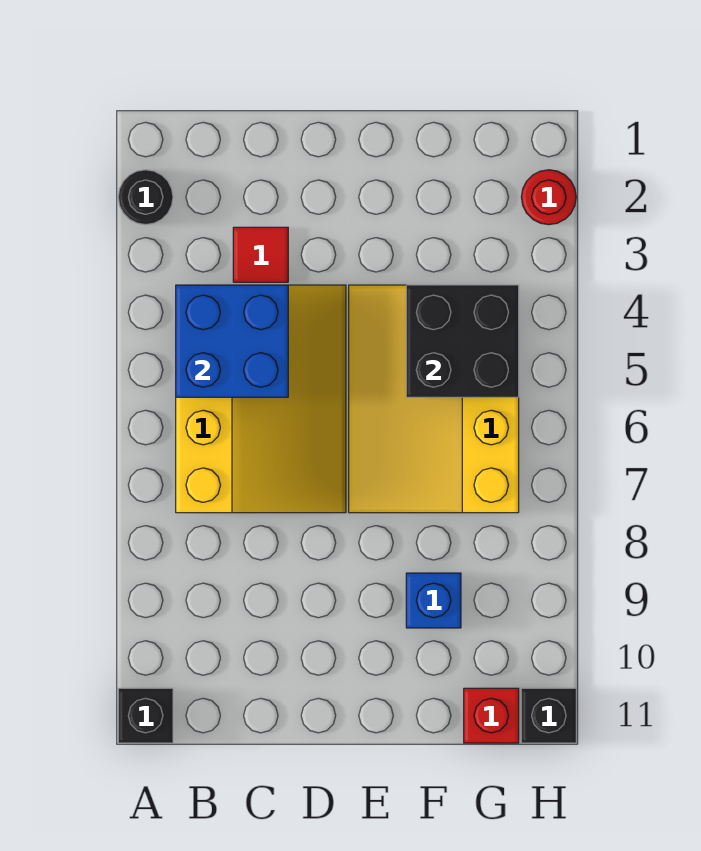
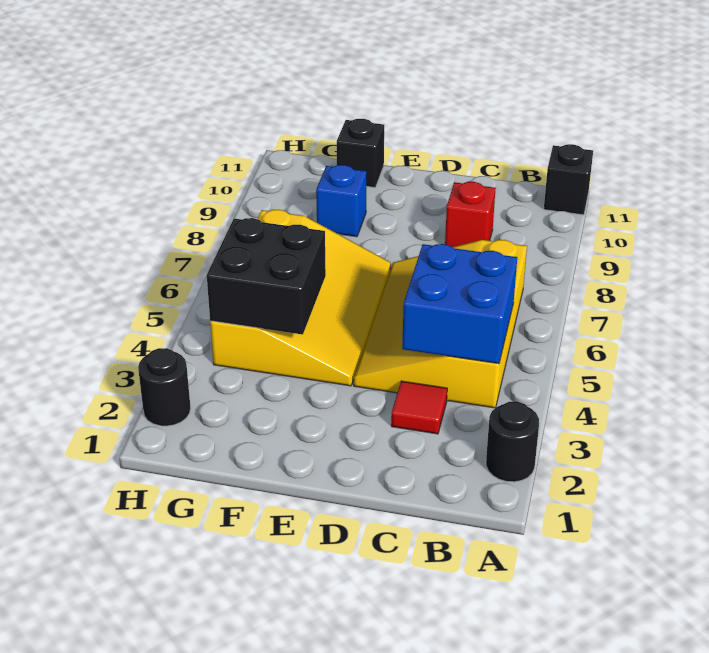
red brick G11 level 1 -> red brick C9 level 1
red round brick H2 level 1 -> black round brick H2 level 1
black brick H11 level 1 -> black brick F11 level 1

